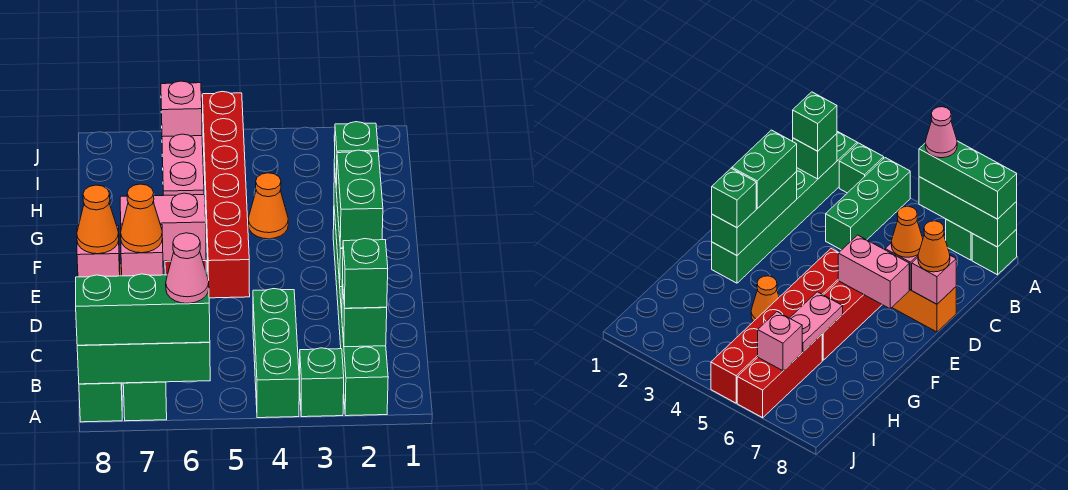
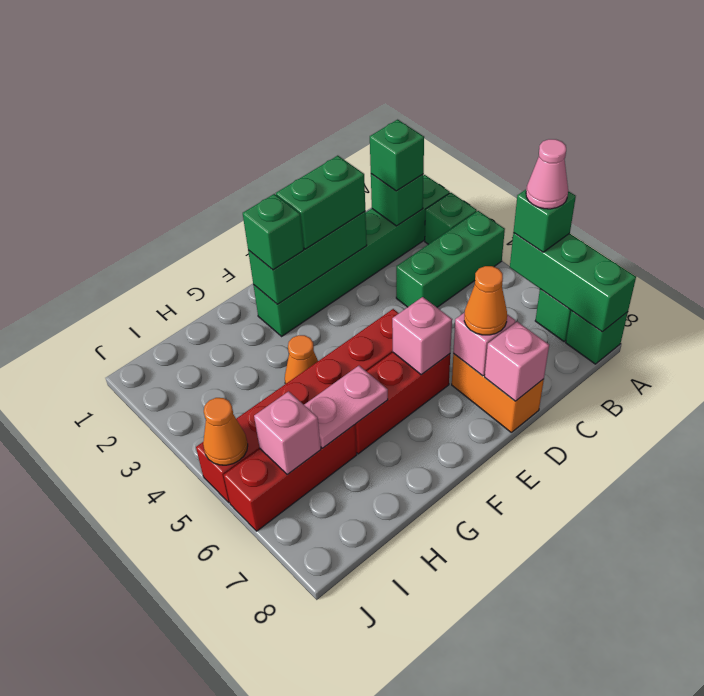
green brick A6:A8 level 3 -> green brick A6 level 3
orange cone D8 level 3 -> orange cone J5 level 2
pink brick E6:E7 level 2 -> pink brick E6 level 2

